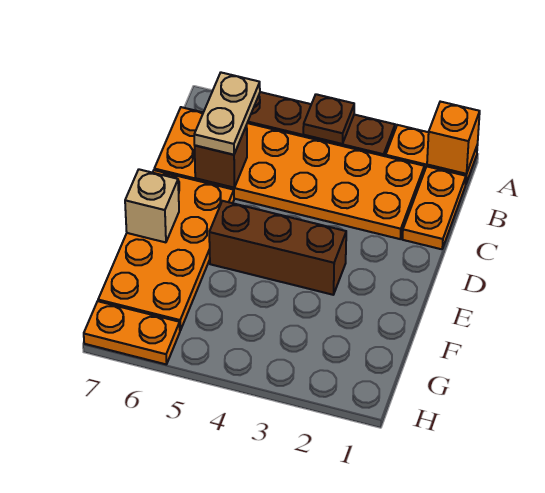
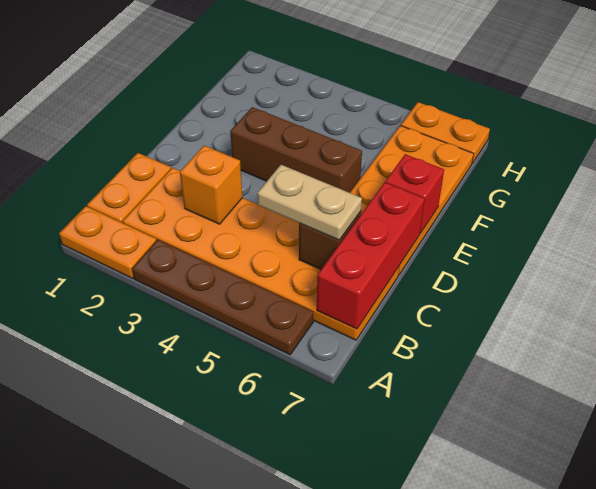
orange brick A1 level 2 -> orange brick C3 level 2
brown plate A4 level 2 -> none
tan plate B6:C6 level 3 -> tan plate C5:C6 level 3
none -> red brick B7:D7 level 2
tan brick E7 level 2 -> red brick E7 level 2

